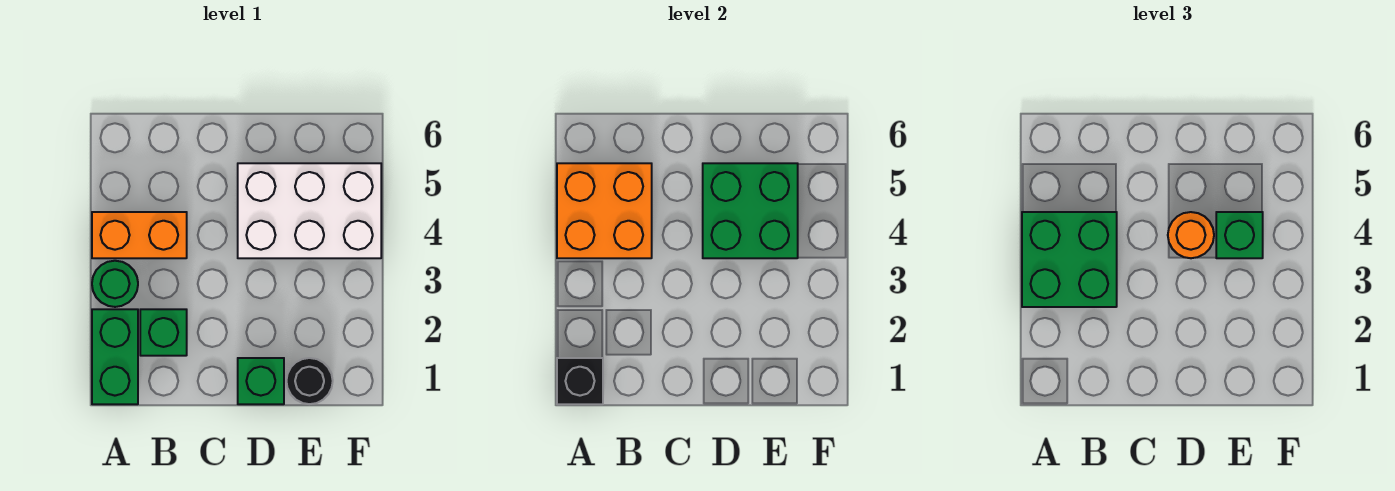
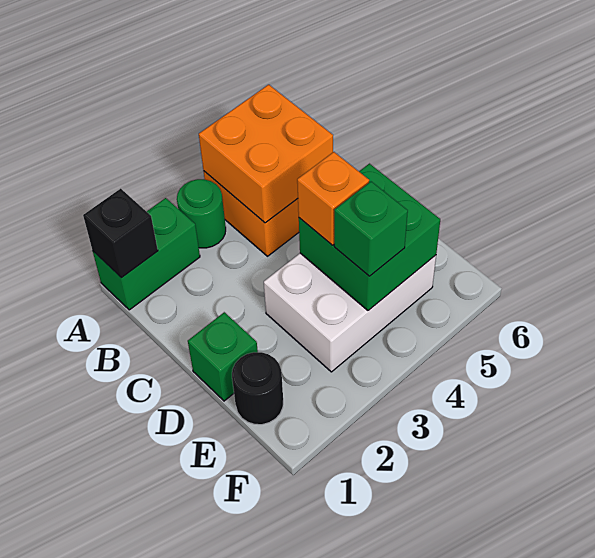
green brick A3:B4 level 3 -> none
green brick B2 level 1 -> none
white brick D4:F5 level 1 -> white brick D3:E5 level 1
orange round brick D4 level 3 -> orange brick D4 level 3

